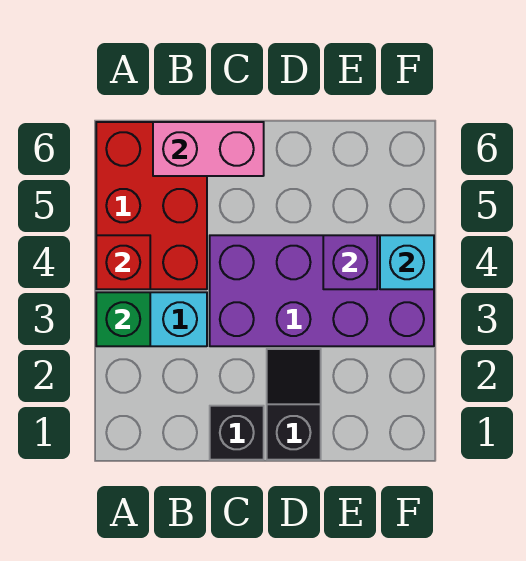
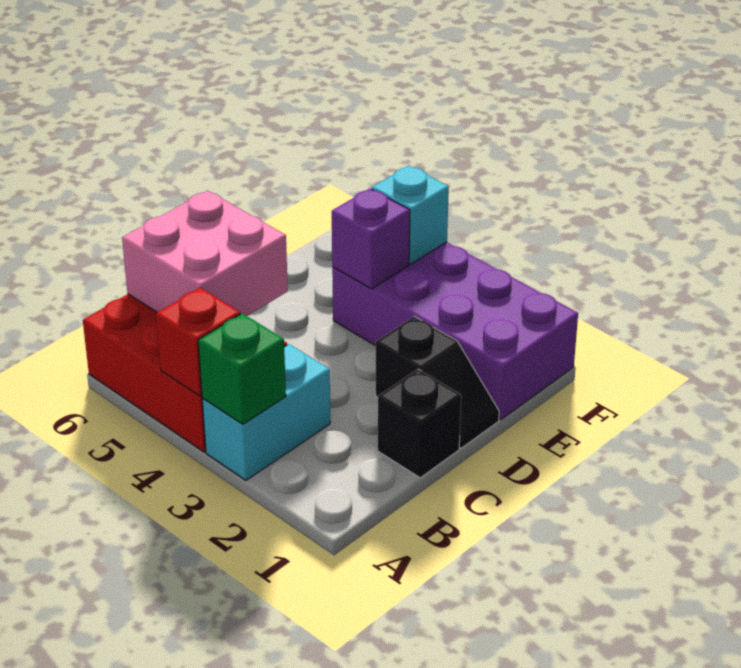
pink brick B6:C6 level 2 -> pink brick B5:C6 level 2
purple brick C3:F4 level 1 -> purple brick E1:F4 level 1
black slope D1:D2 level 1 top 1 -> black slope D1:D2 level 1 top 2

